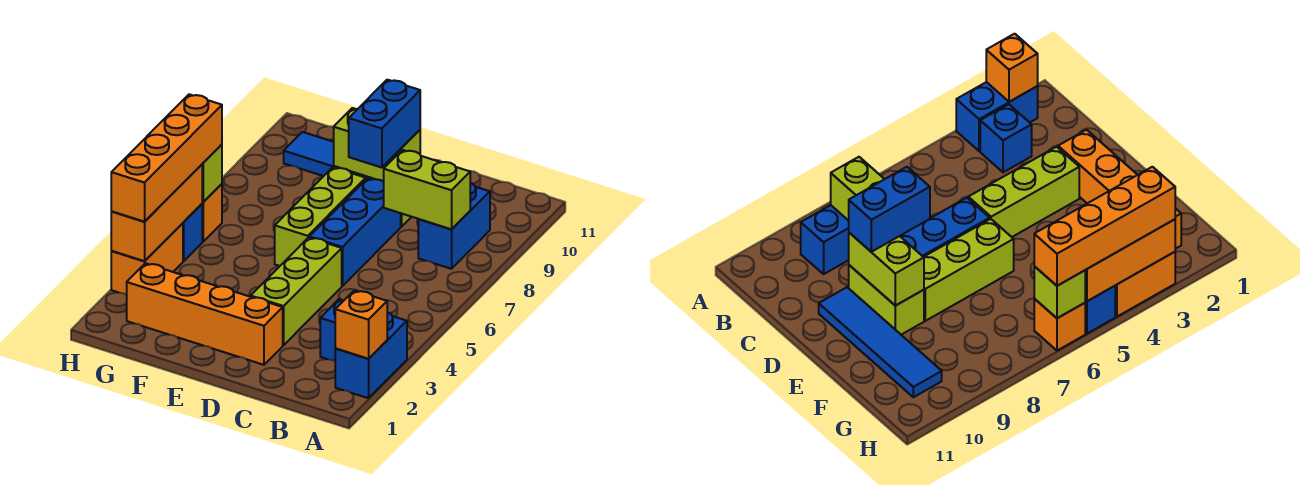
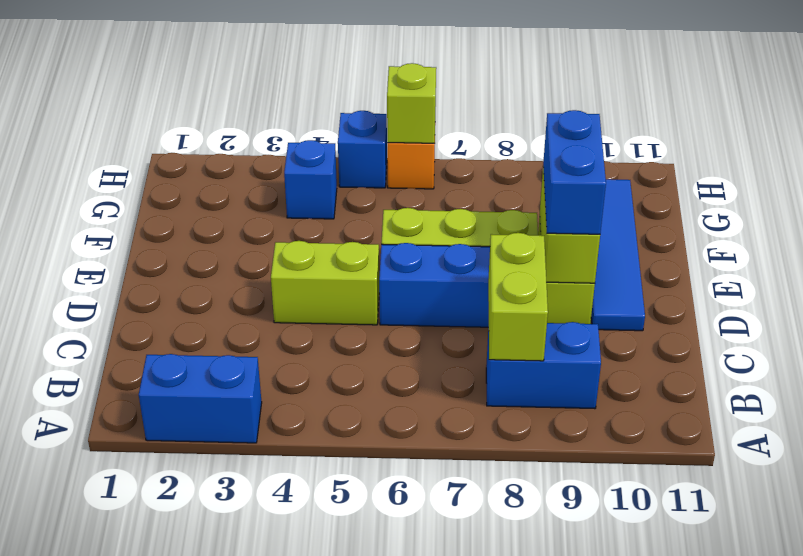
orange brick A2 level 2 -> none
blue brick B3 level 1 -> blue brick G4 level 1
orange brick D2:G2 level 1 -> none
lime brick D3:D5 level 1 -> lime brick D4:D5 level 1
blue brick D8:D9 level 3 -> blue brick D9:E9 level 3
orange brick H3:H4 level 1 -> none
orange brick H3:H5 level 2 -> none
orange brick H3:H6 level 3 -> none

